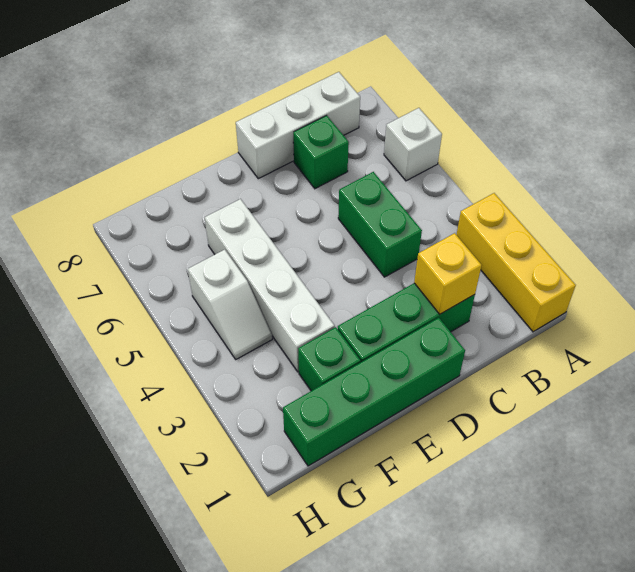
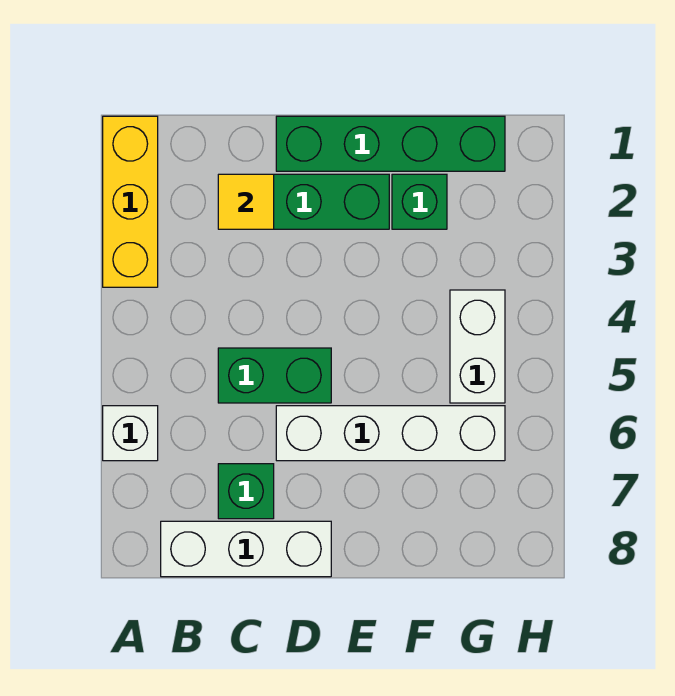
yellow brick C2 level 2 -> yellow tile C2 level 2
green brick C4:C5 level 1 -> green brick C5:D5 level 1
white brick F3:F6 level 1 -> white brick D6:G6 level 1
white slope G4:G5 level 1 top 5 -> white brick G4:G5 level 1

